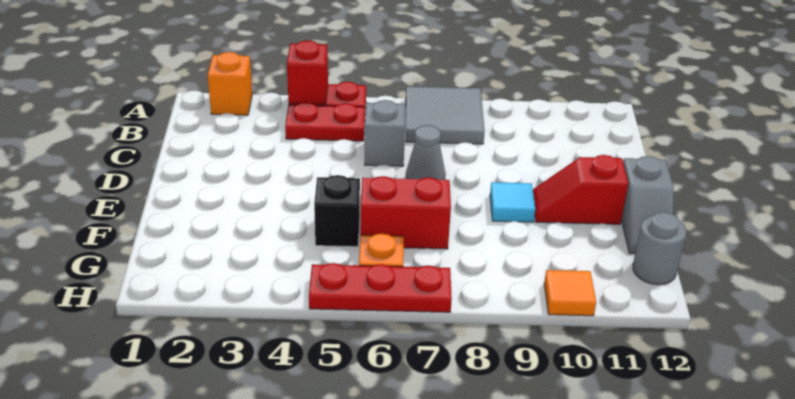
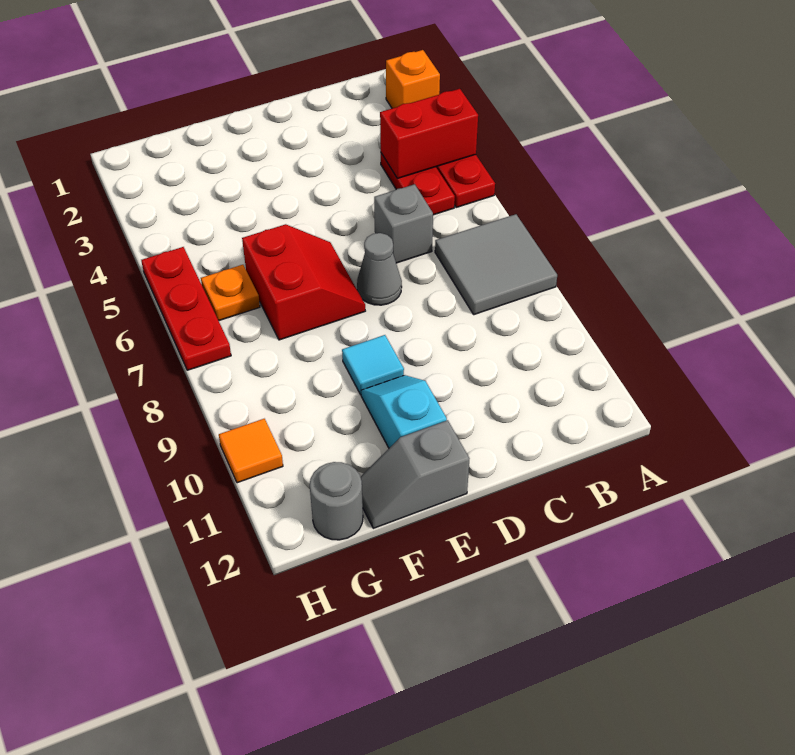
red brick A4 level 2 -> red brick A4:B4 level 2
red slope E10:E11 level 1 top 11 -> cyan slope E10:E11 level 1 top 11
black brick F5 level 1 -> none

